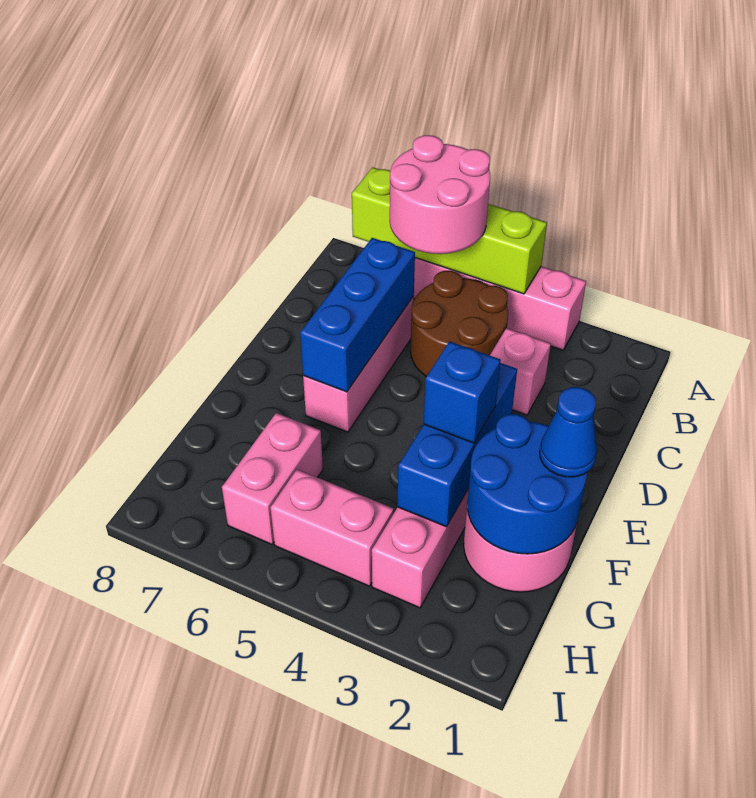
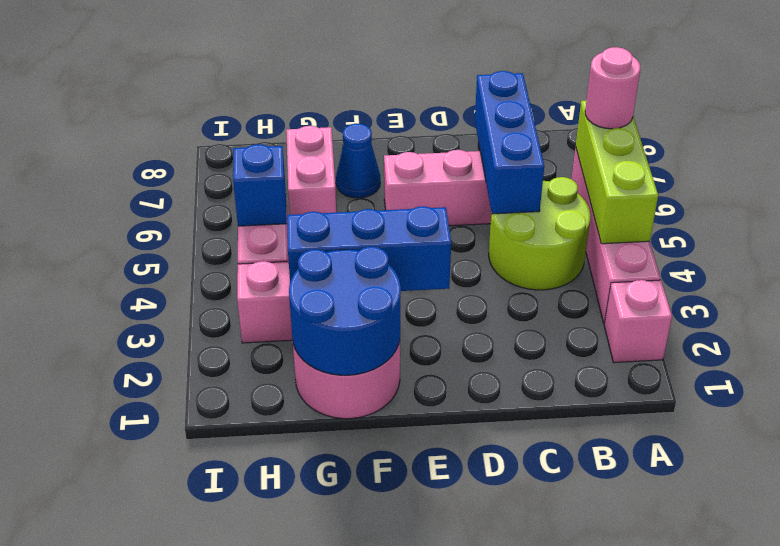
lime brick A4:A7 level 2 -> lime brick A4:A6 level 2
pink round brick A5:B6 level 3 -> pink round brick A6 level 3
brown round brick B4:C5 level 1 -> lime round brick B4:C5 level 1
pink brick C3 level 1 -> pink brick A2 level 1
blue brick C6:E6 level 2 -> blue brick C5:C7 level 2
blue cone F1 level 3 -> blue cone F7 level 1
blue brick F3 level 3 -> blue brick H5 level 2
pink brick G6:H6 level 1 -> pink brick G6:G7 level 1

